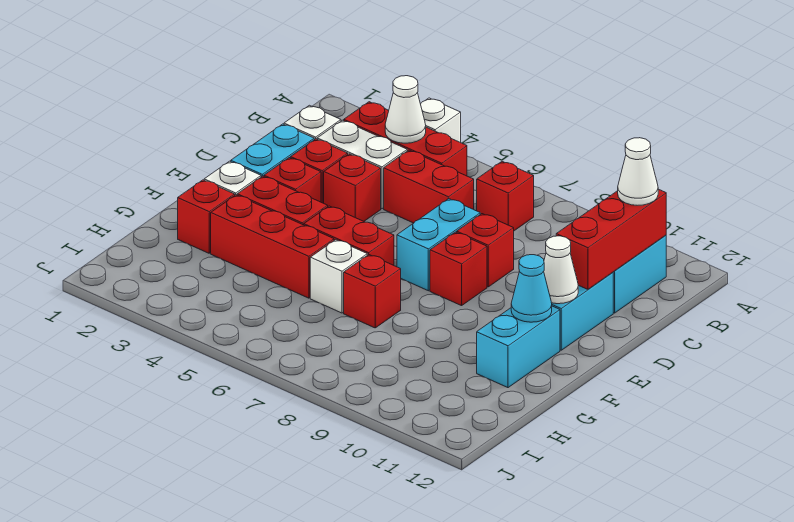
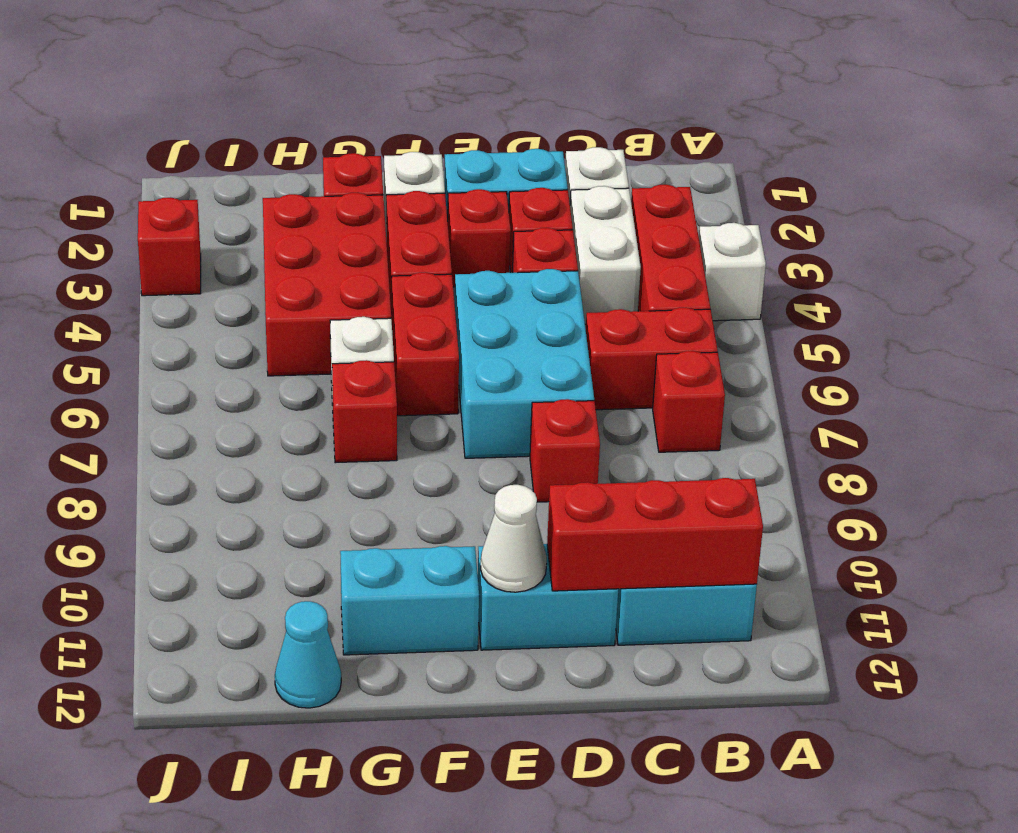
white cone B4 level 2 -> none
white cone B11 level 3 -> none
red brick C5:C6 level 1 -> red brick B6:C6 level 1
cyan brick D7:E7 level 1 -> cyan brick D5:E7 level 1
red brick E8 level 1 -> red brick J3 level 1
cyan cone F11 level 2 -> cyan cone H12 level 1
red brick G3:G5 level 1 -> red brick G3:H5 level 1

